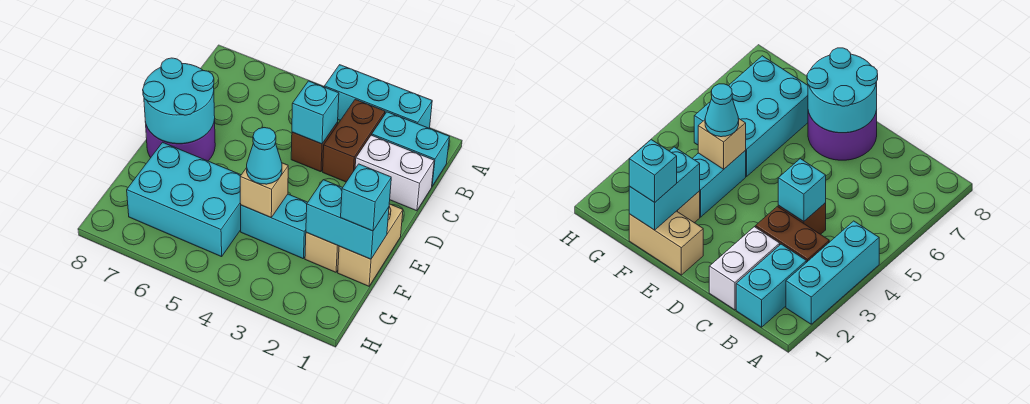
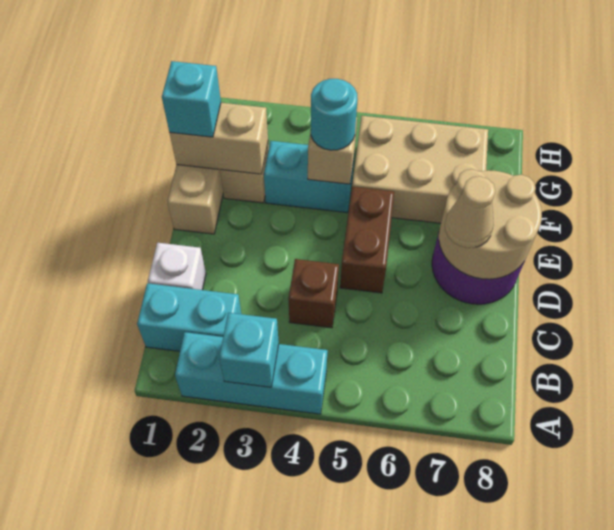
brown brick B3:C3 level 1 -> brown brick D5:E5 level 1
white brick C1:C2 level 1 -> white brick C1 level 1
cyan brick C4 level 2 -> cyan brick A3 level 2
cyan round brick D7:E8 level 2 -> tan round brick D7:E8 level 2
none -> tan cone D7 level 3
cyan brick F1:F2 level 2 -> tan brick F1:F2 level 2
cyan cone F4 level 3 -> cyan round brick F4 level 3
cyan brick F5:G7 level 1 -> tan brick F5:G7 level 1

